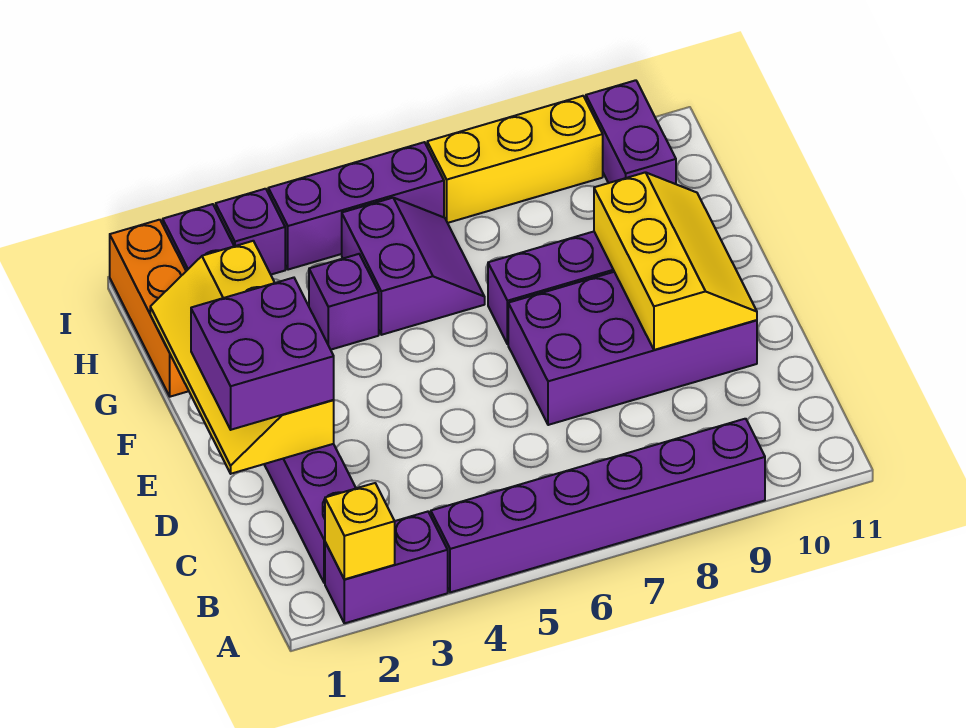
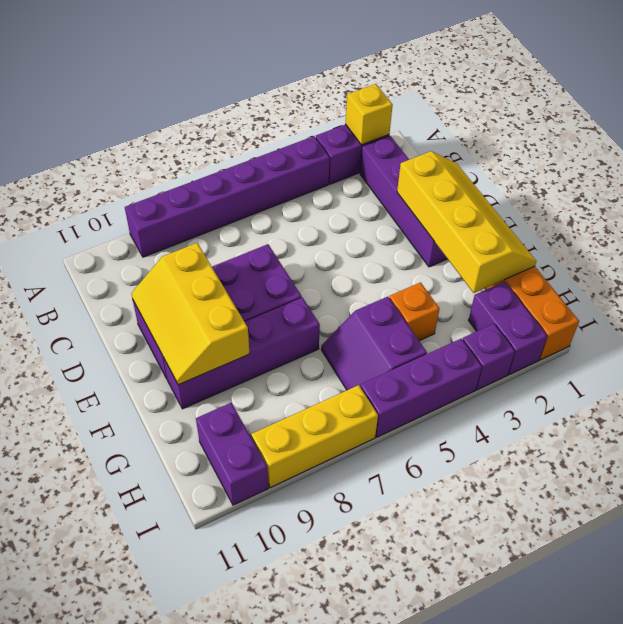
purple brick D1:E2 level 3 -> none
purple brick G4 level 1 -> orange brick G4 level 1

